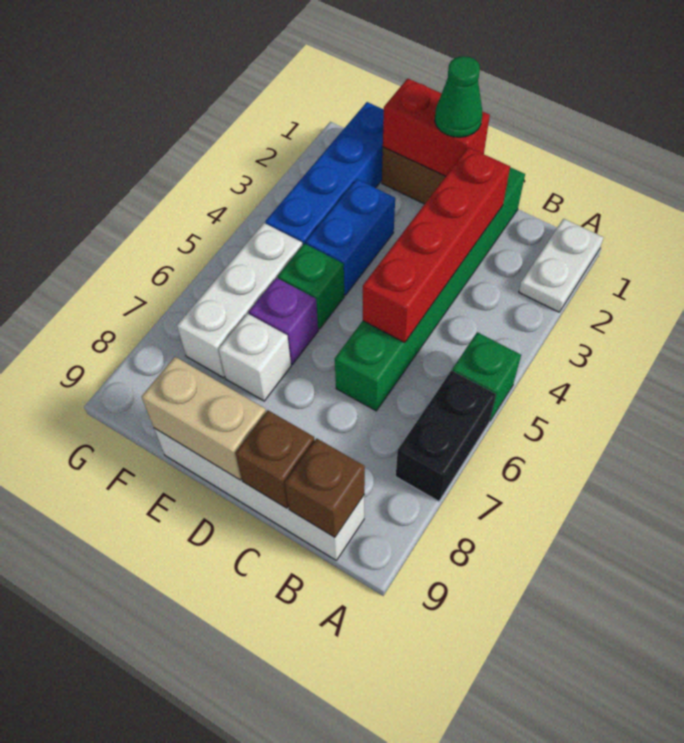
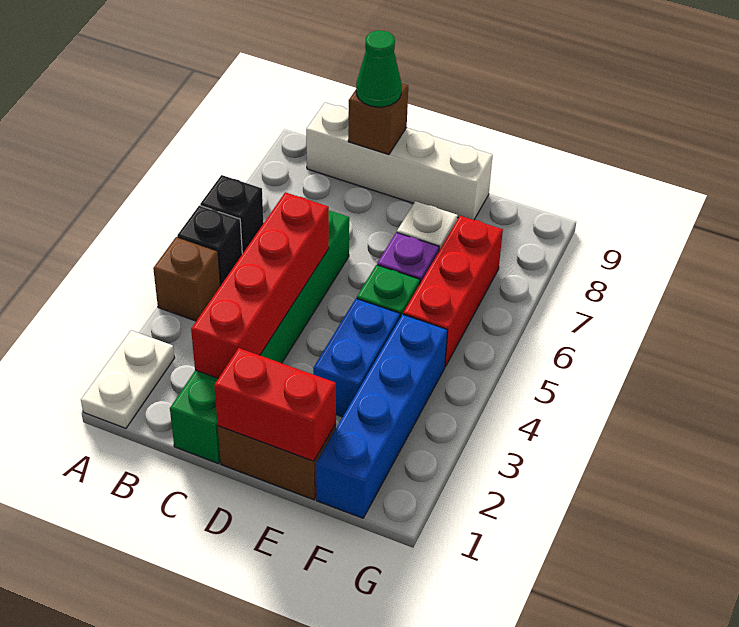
green brick A5 level 1 -> black brick A5 level 1
black brick A6:A7 level 1 -> black brick A6 level 1
brown brick B9 level 2 -> brown brick A4 level 1
green cone D1 level 3 -> green cone C9 level 3
tan brick D9:E9 level 2 -> none
white brick F5:F7 level 1 -> red brick F5:F7 level 1

